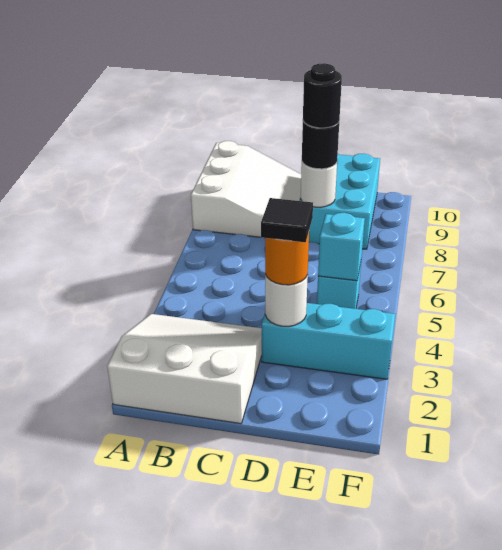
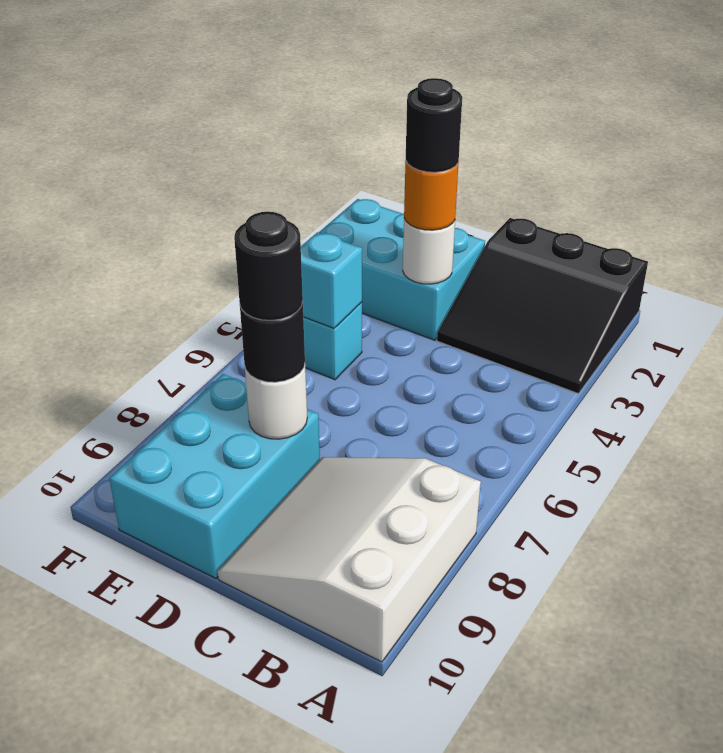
white slope A1:C3 level 1 top 1 -> black slope A1:C3 level 1 top 1
cyan brick D3:F3 level 1 -> cyan brick D2:F3 level 1
black tile D3 level 4 -> black round brick D3 level 4

